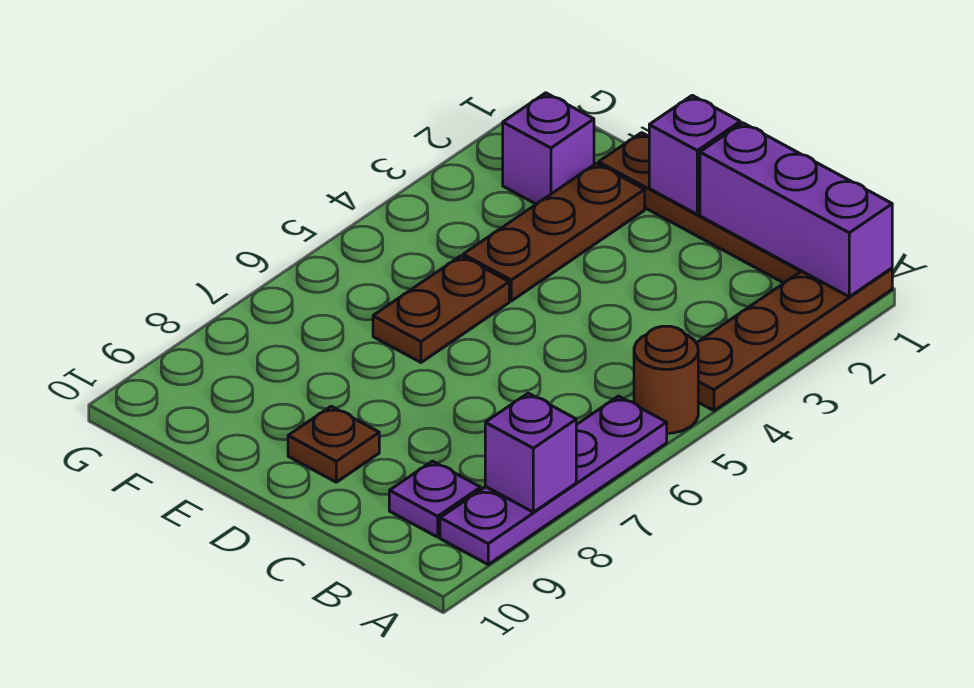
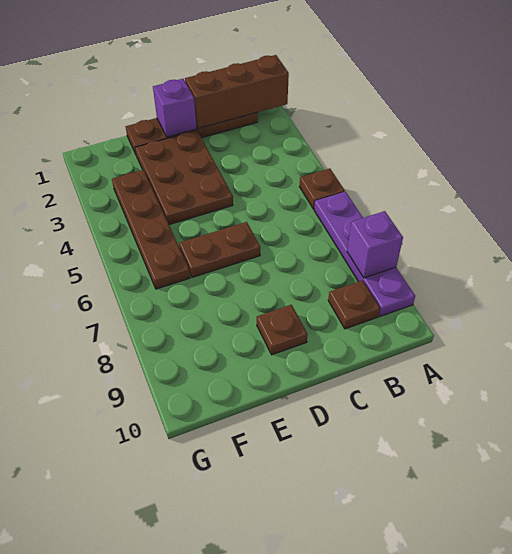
brown plate A1:A4 level 1 -> brown plate F3:F6 level 1
purple brick A1:C1 level 2 -> brown brick A1:C1 level 2
brown round brick A5 level 1 -> brown plate A5 level 1
purple plate B9 level 1 -> brown plate B9 level 1
brown plate E2:E4 level 1 -> brown plate D2:E4 level 1
brown plate E5:E6 level 1 -> brown plate D6:E6 level 1
purple brick F2 level 1 -> none

